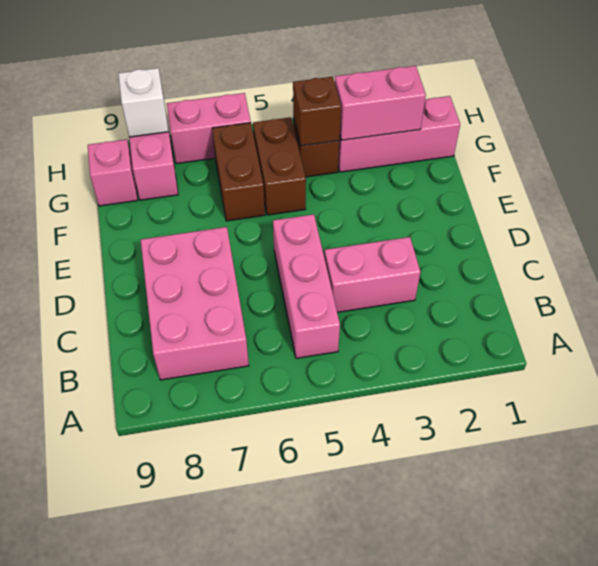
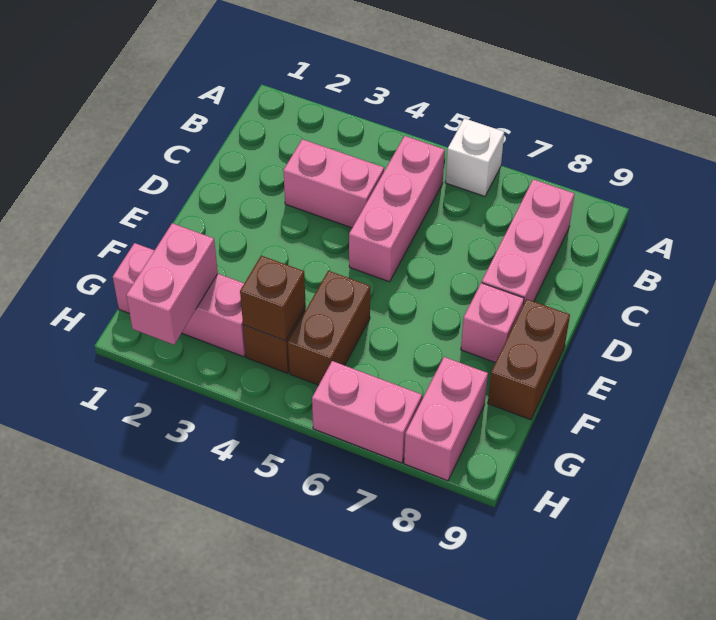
pink brick B7:D8 level 1 -> pink brick B8:D8 level 1
brown brick F6:G6 level 1 -> brown brick E9:F9 level 1
pink brick G2:G3 level 2 -> pink brick G2:H2 level 2
pink brick G9 level 1 -> pink brick E8 level 1
white brick H8 level 2 -> white brick A6 level 1

